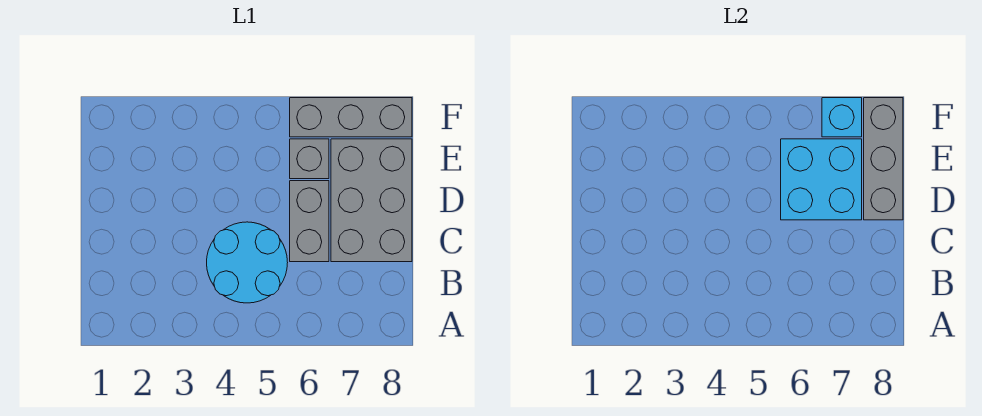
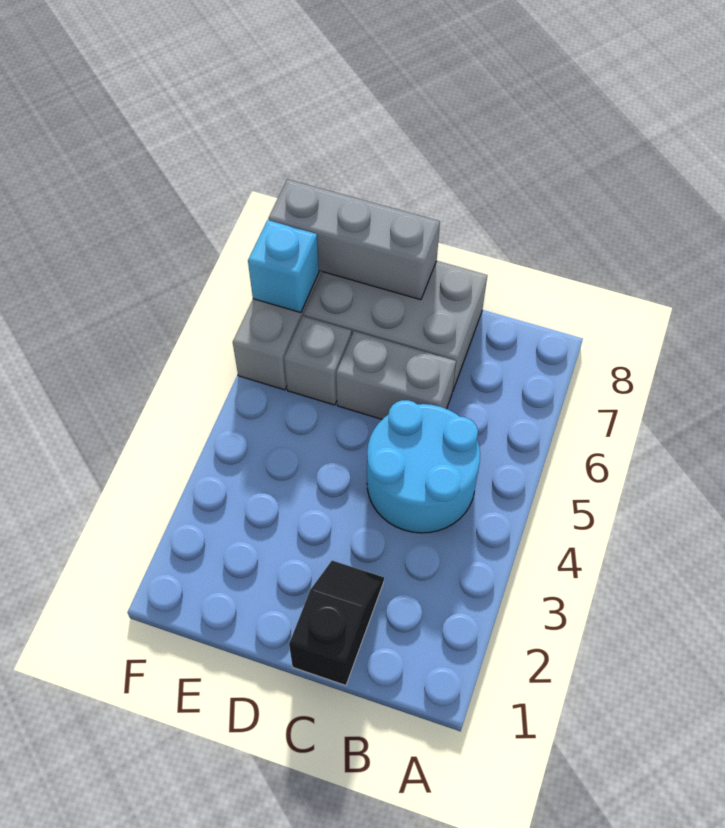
none -> black slope C1:C2 level 1 top 1
cyan brick D6:E7 level 2 -> none

